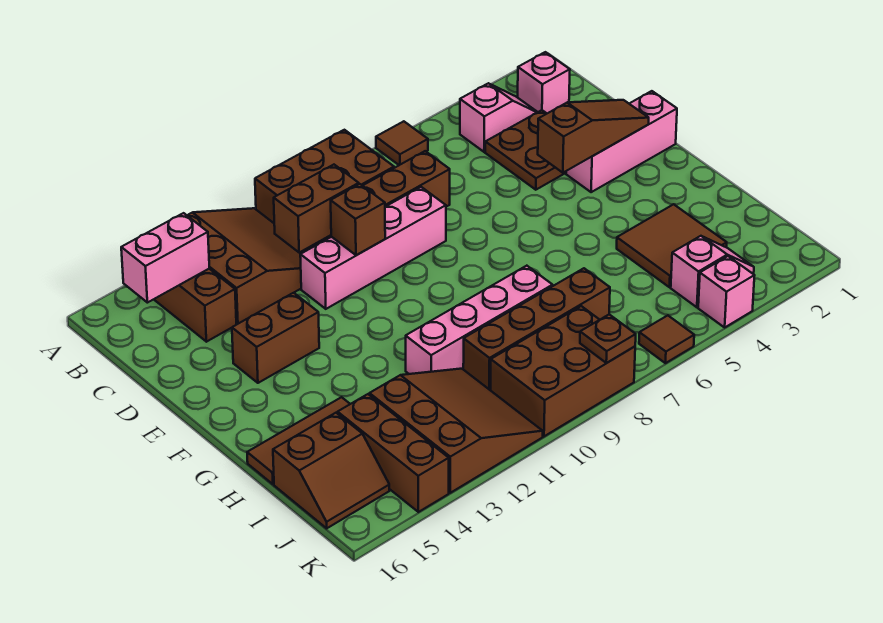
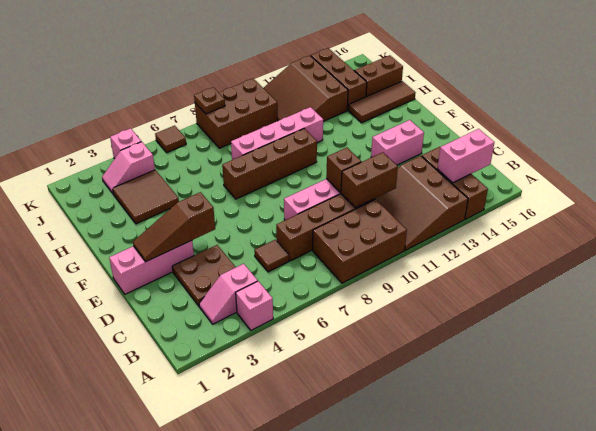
brown tile A6 level 1 -> brown tile C6 level 1
pink brick B2 level 1 -> pink brick A4 level 1
brown brick E13:E14 level 1 -> pink brick E13:E14 level 1
brown brick I7:I10 level 1 -> brown brick G7:G10 level 1

